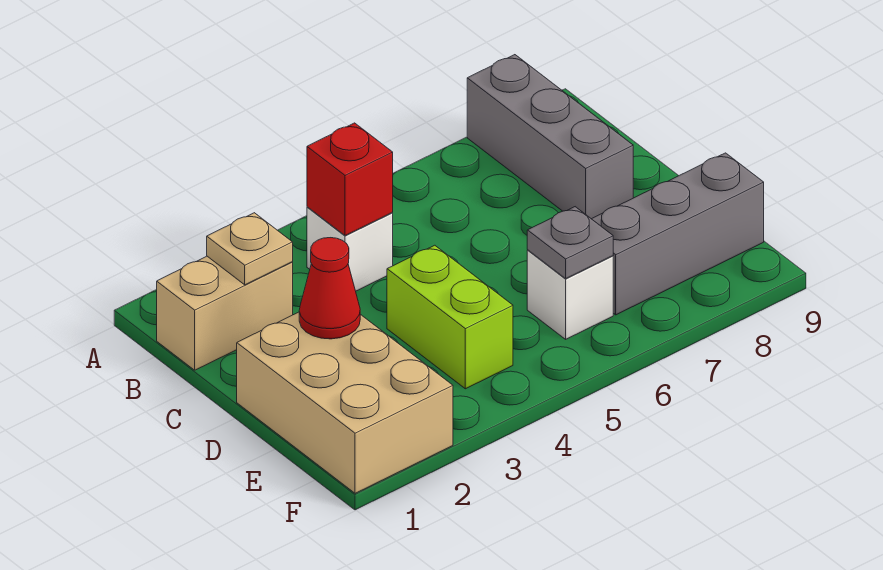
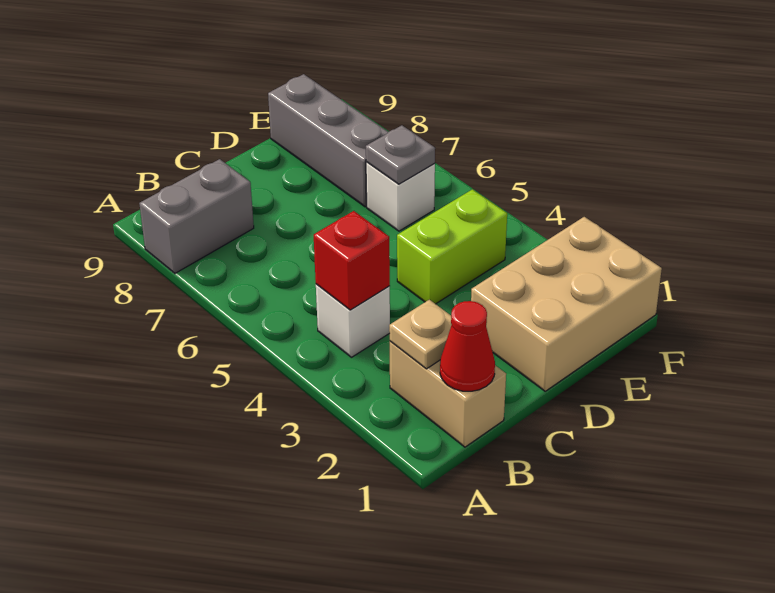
grey brick A8:C8 level 1 -> grey brick A8:B8 level 1
red cone D2 level 2 -> red cone B1 level 2

